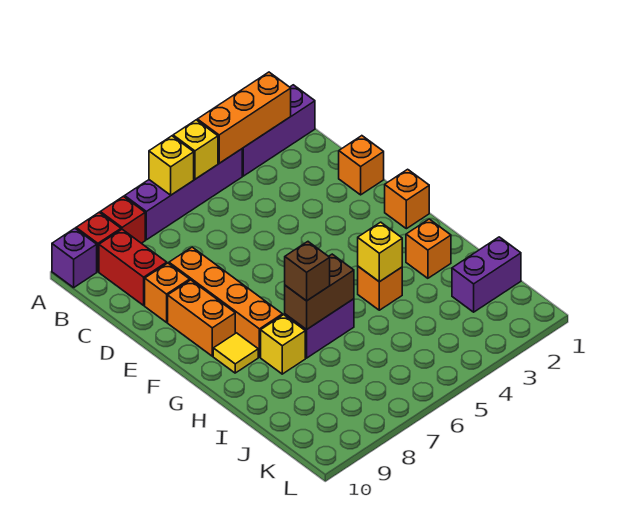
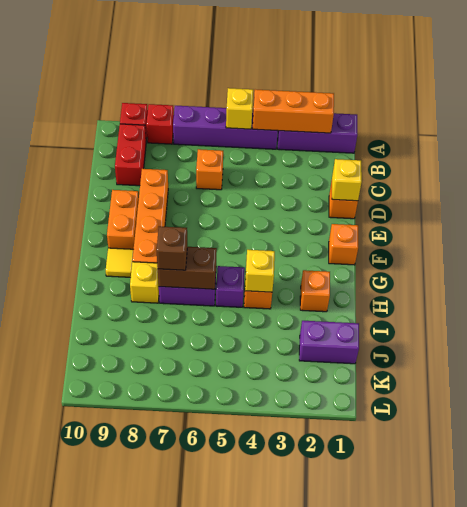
yellow brick A6 level 2 -> yellow brick D1 level 2
purple brick A10 level 1 -> purple brick H5 level 1
orange brick D9 level 1 -> orange brick C6 level 1

